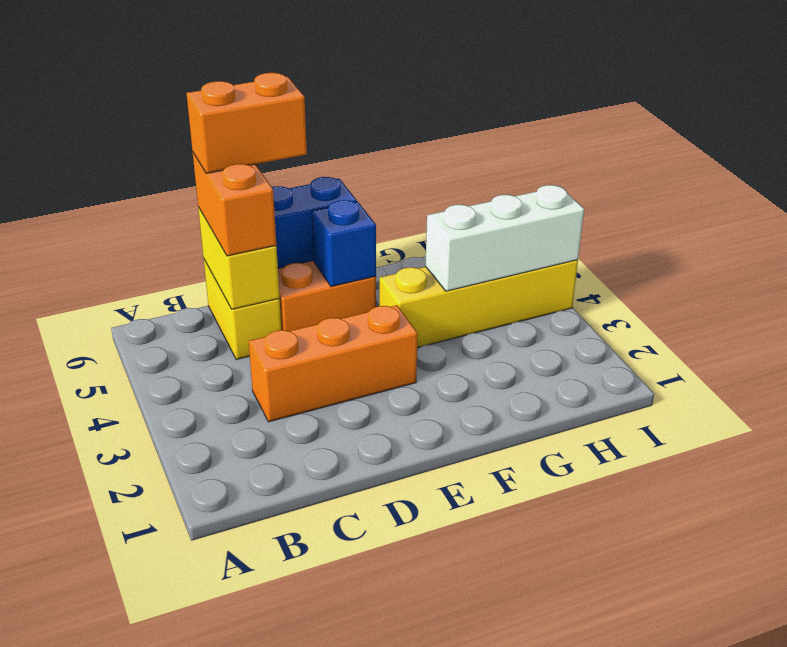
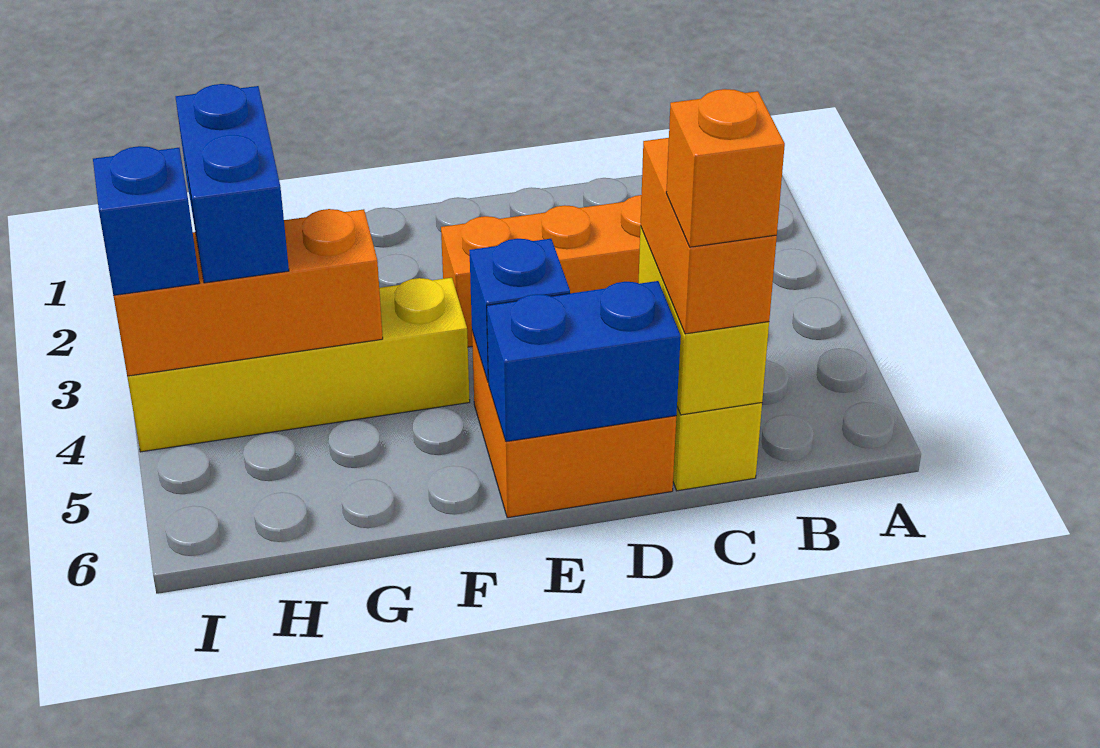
orange brick C6:D6 level 4 -> orange brick C6 level 4
white brick G4:I4 level 2 -> orange brick G4:I4 level 2
none -> blue brick H3:H4 level 3
none -> blue brick I4 level 3

